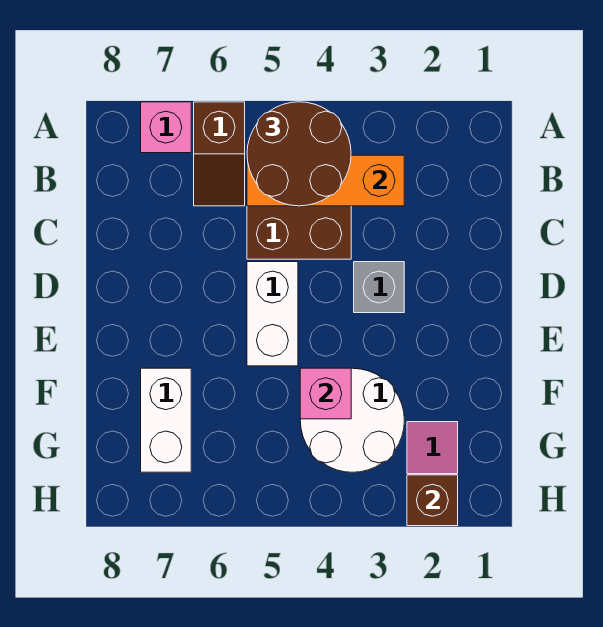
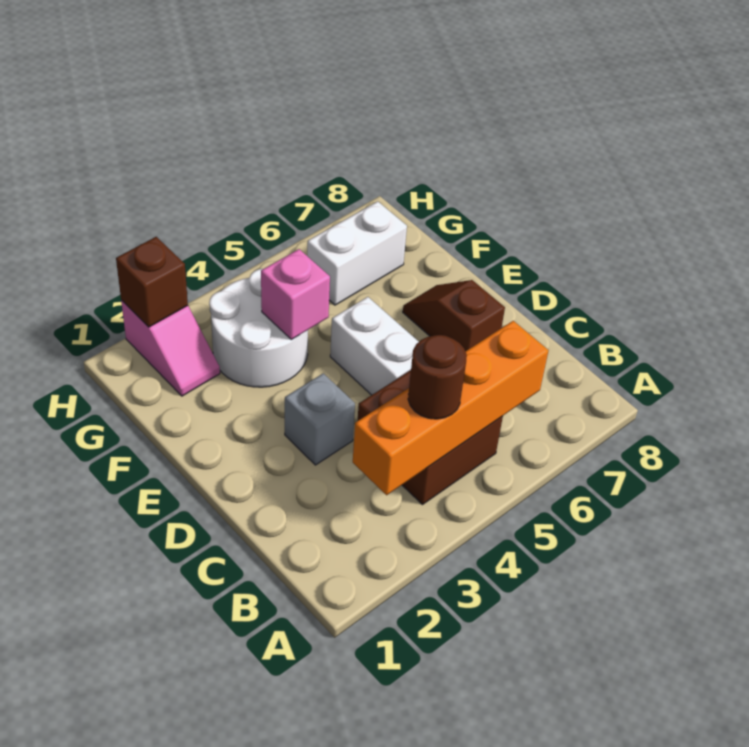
brown round brick A4:B5 level 3 -> brown round brick B4 level 3
brown slope A6:B6 level 1 top A -> brown slope D7:E7 level 1 top D
pink brick A7 level 1 -> none
orange brick B3:B5 level 2 -> orange brick B3:B6 level 2
white brick F7:G7 level 1 -> white brick G6:G7 level 1

